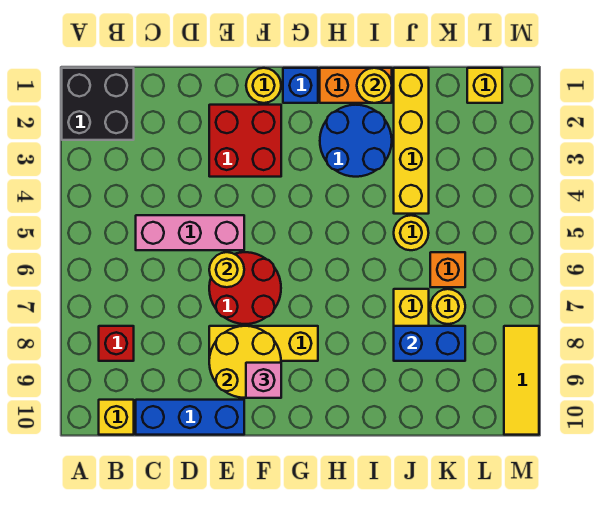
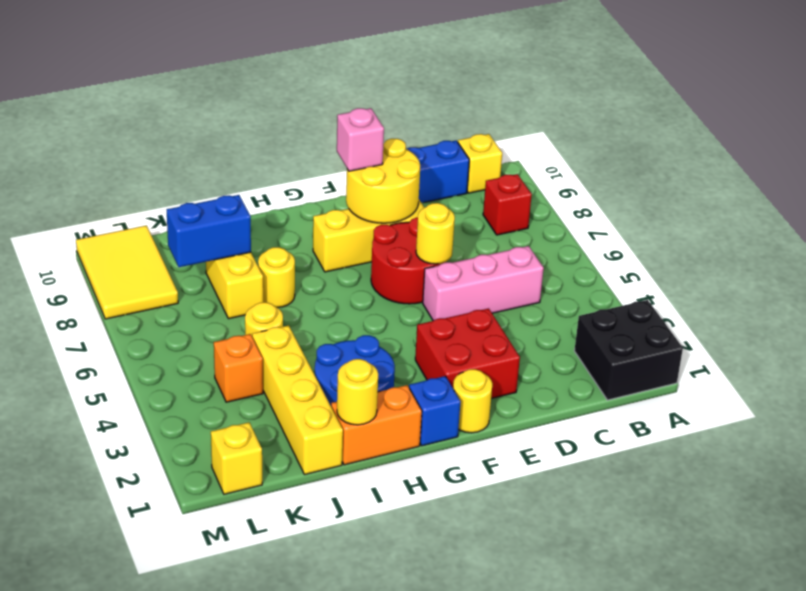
orange brick K6 level 1 -> orange brick K4 level 1
yellow round brick K7 level 1 -> yellow round brick I7 level 1
yellow tile M8:M10 level 1 -> yellow tile L8:M10 level 1

